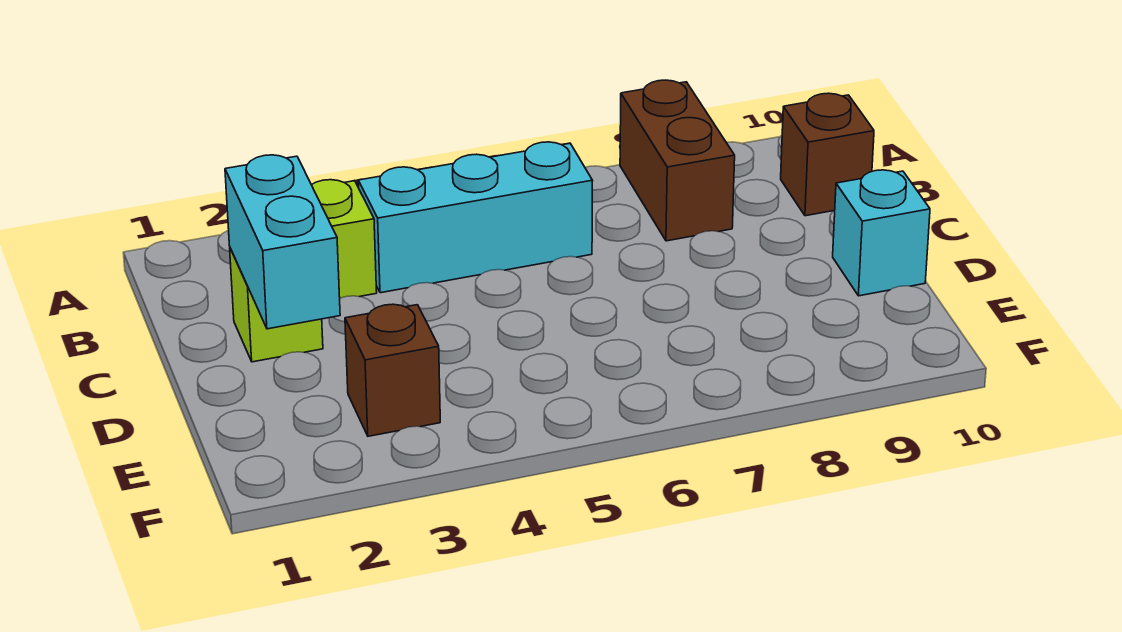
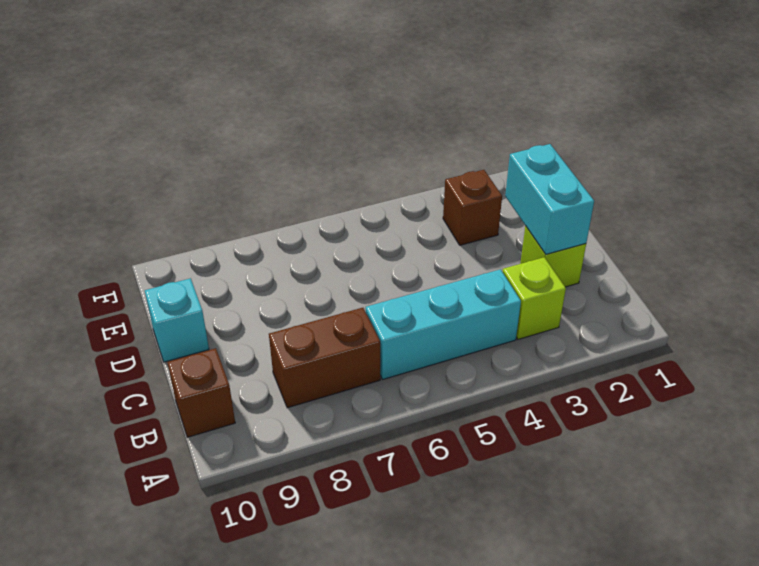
brown brick A8:B8 level 1 -> brown brick B7:B8 level 1

